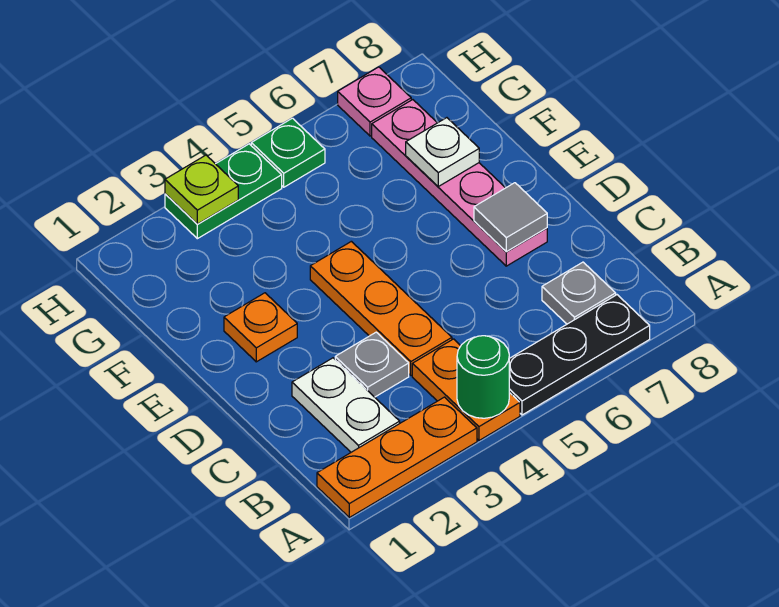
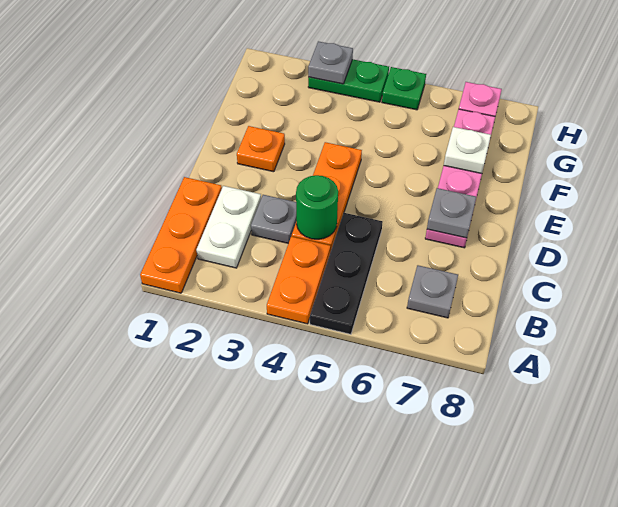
orange plate A1:A3 level 1 -> orange plate A1:C1 level 1
green round brick A4 level 2 -> green round brick C4 level 2
black plate A5:A7 level 1 -> black plate A5:C5 level 1
grey tile D7 level 2 -> grey plate D7 level 2
lime plate H3 level 2 -> grey plate H3 level 2

